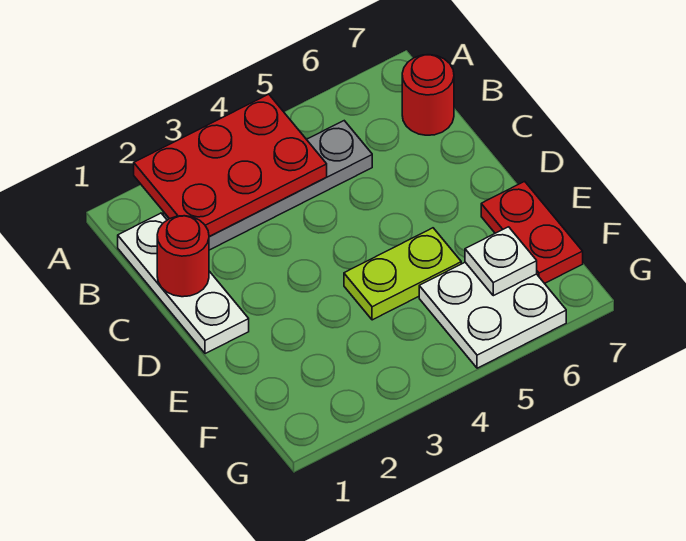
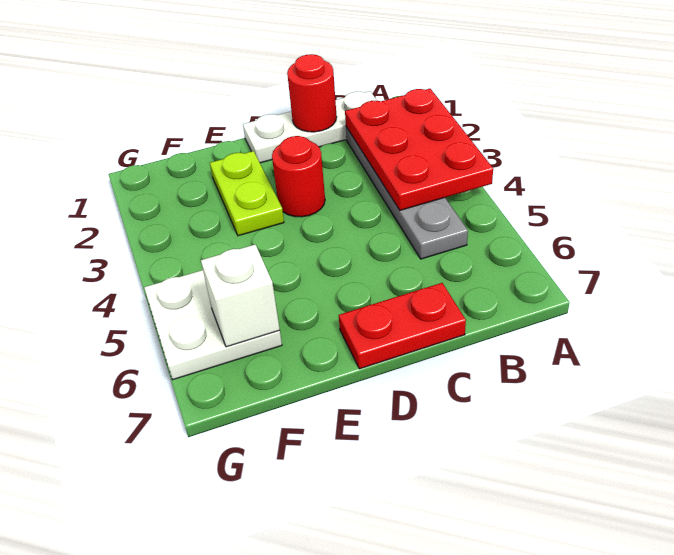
red round brick B7 level 1 -> red round brick D3 level 1
lime plate E4:E5 level 1 -> lime plate E2:E3 level 1
red plate E7:F7 level 1 -> red plate C7:D7 level 1
white plate F6 level 2 -> white brick F6 level 2

